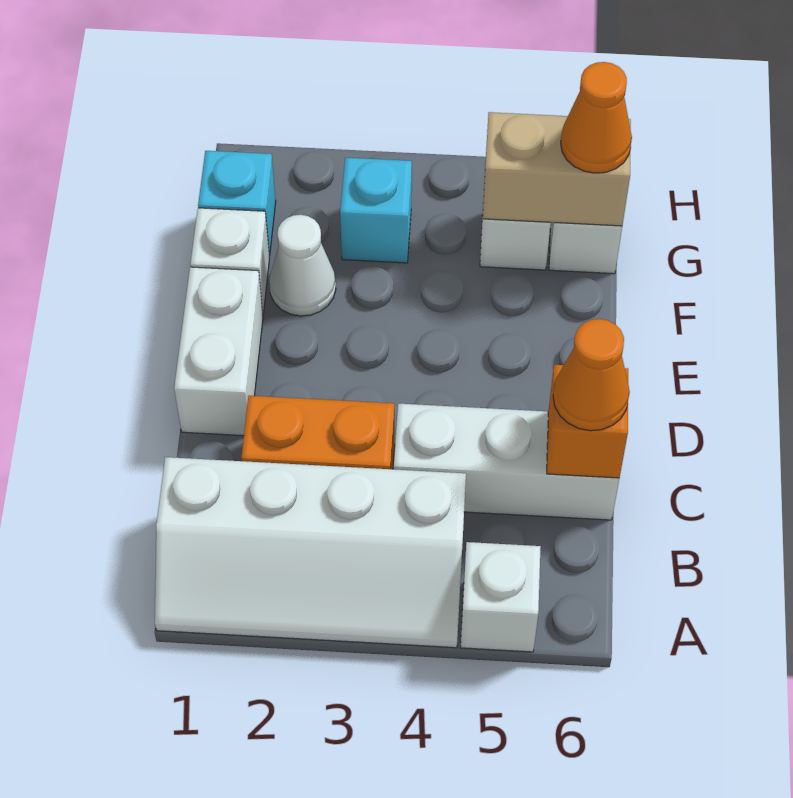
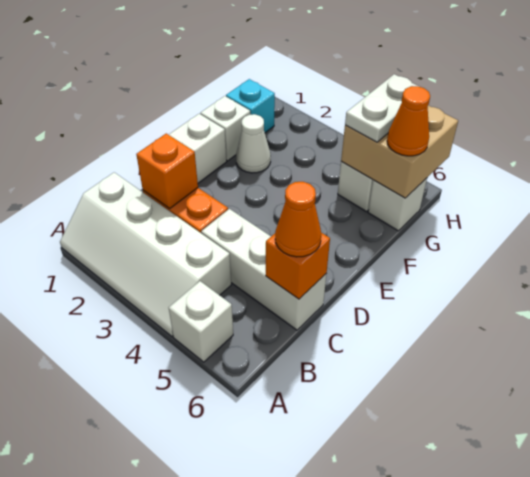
none -> orange brick C2 level 2
cyan brick G3 level 1 -> none
tan brick G5:G6 level 2 -> tan brick G5:H6 level 2
none -> white plate G5:H5 level 3

